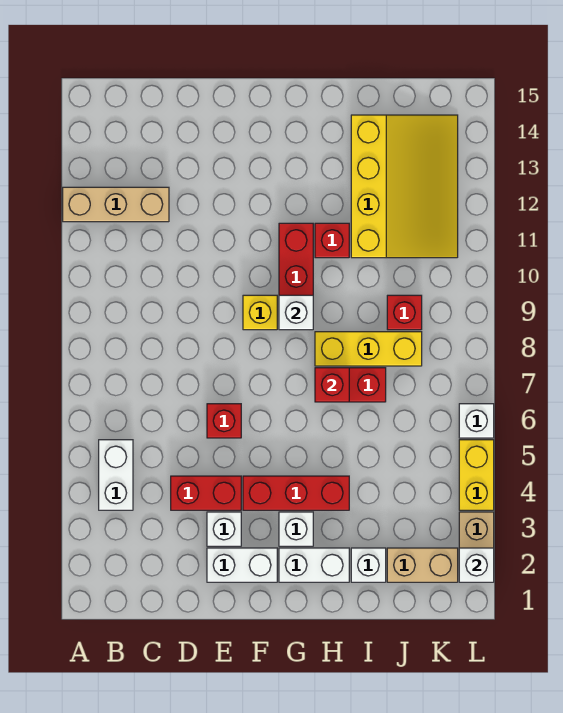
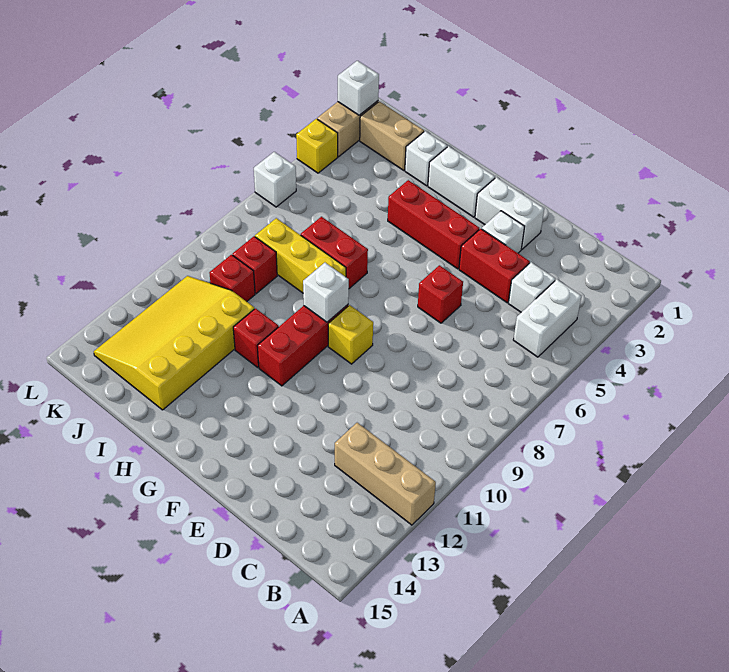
white brick G3 level 1 -> white brick C4 level 1
red brick H7 level 2 -> red brick J10 level 1
yellow brick L4:L5 level 1 -> yellow brick L4 level 1

